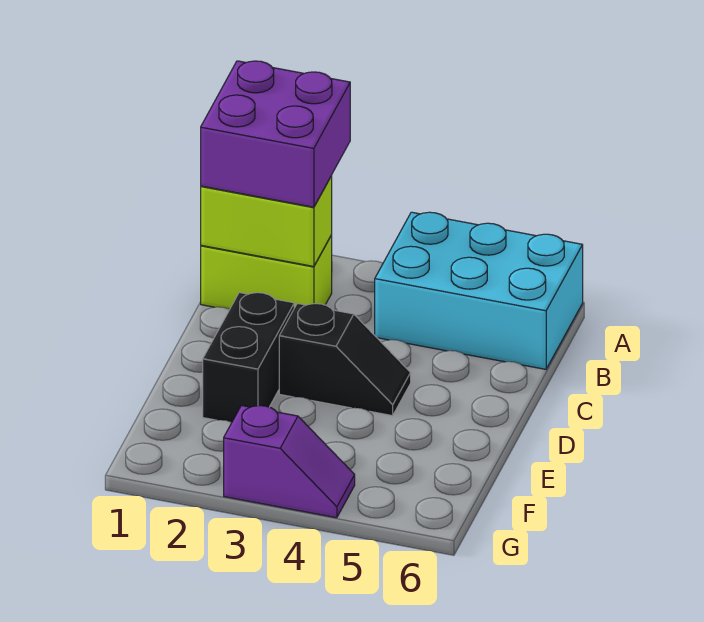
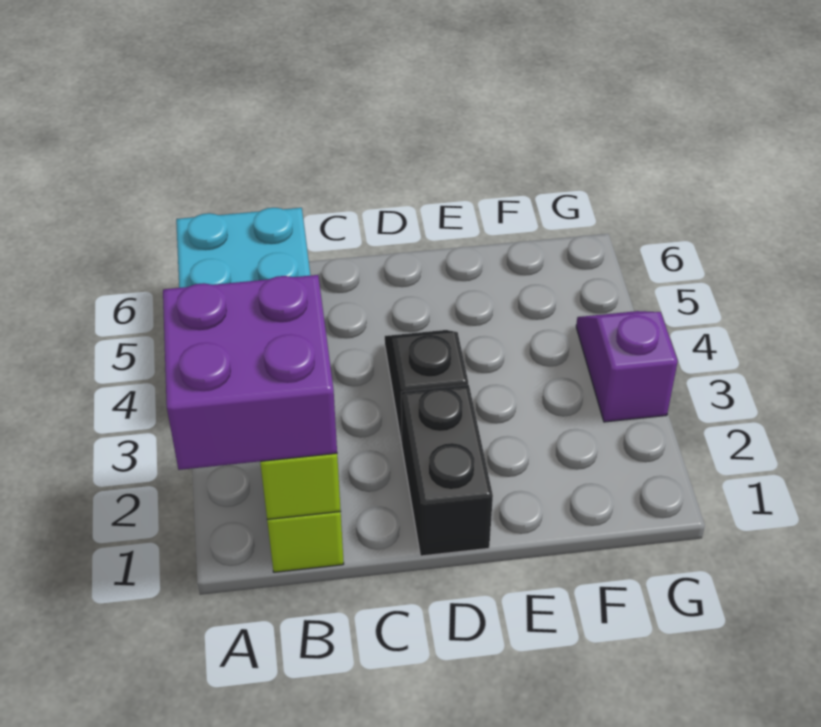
black brick D2:E2 level 1 -> black brick D1:D2 level 1

